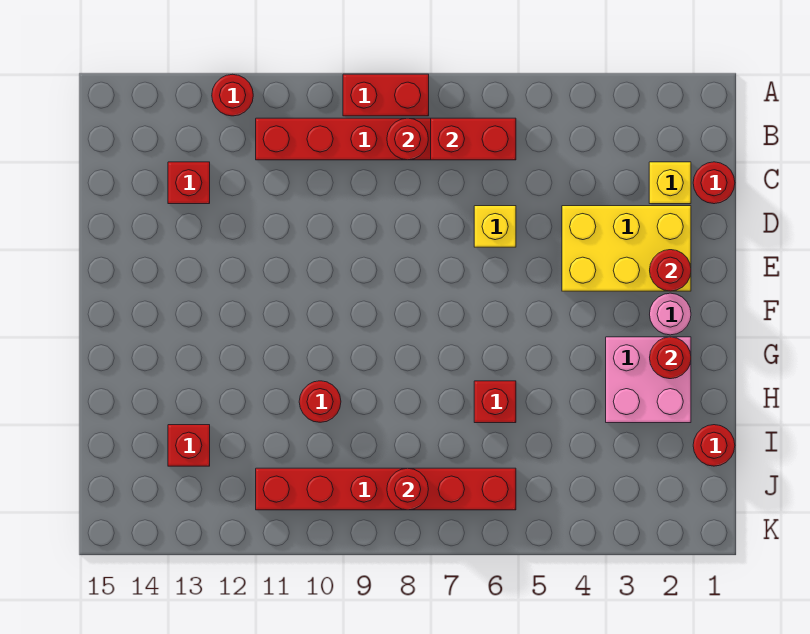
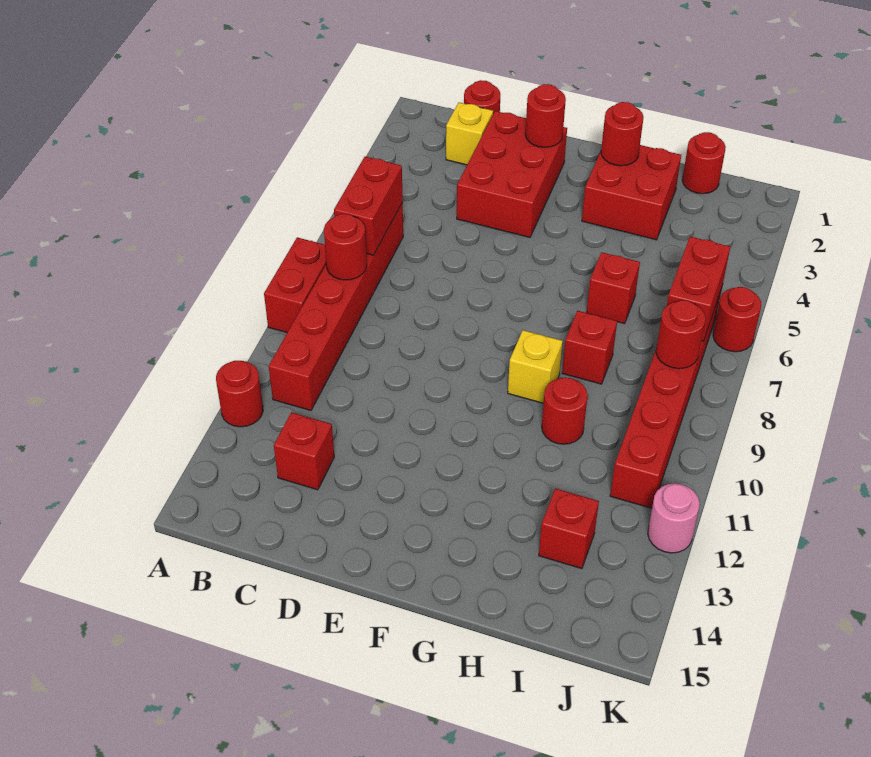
yellow brick D2:E4 level 1 -> red brick D2:E4 level 1
yellow brick D6 level 1 -> yellow brick G9 level 1
pink round brick F2 level 1 -> pink round brick K12 level 1
pink brick G2:H3 level 1 -> red brick G2:H3 level 1
none -> red brick H8 level 1
none -> red brick J6:J7 level 2
none -> red round brick K6 level 1

